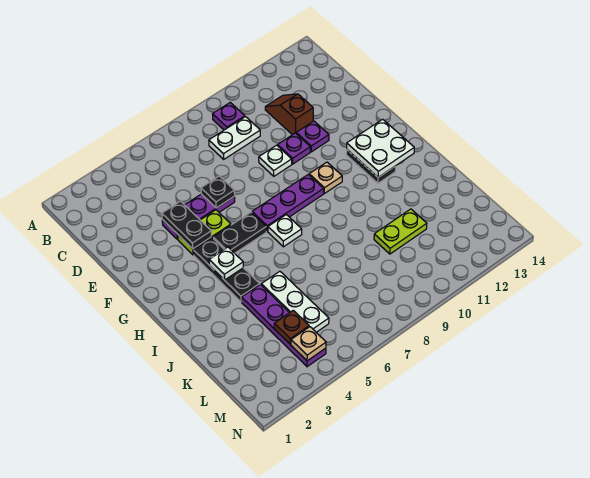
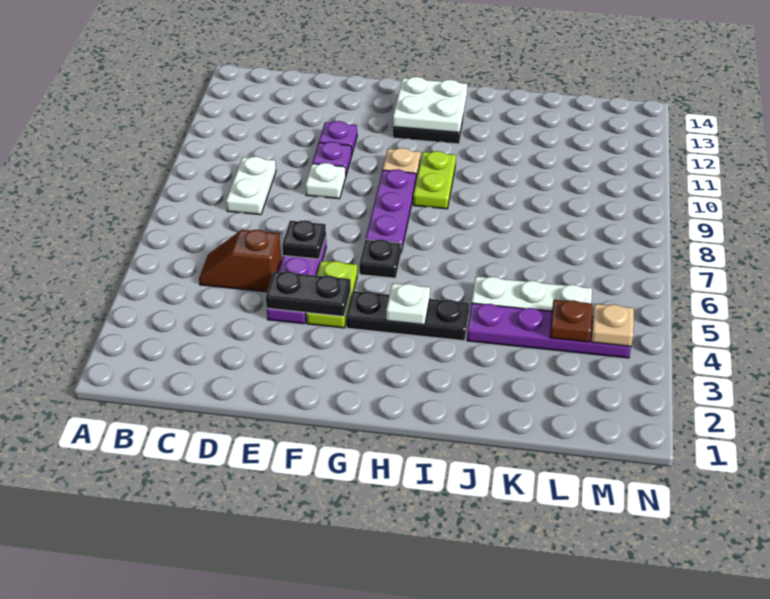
purple plate B9 level 1 -> none
brown slope C11:D11 level 1 top D -> brown slope C5:D5 level 1 top D
black plate G5:G6 level 1 -> black plate G6 level 1
white plate H7 level 1 -> none
lime plate K10:K11 level 1 -> lime plate H9:H10 level 1

